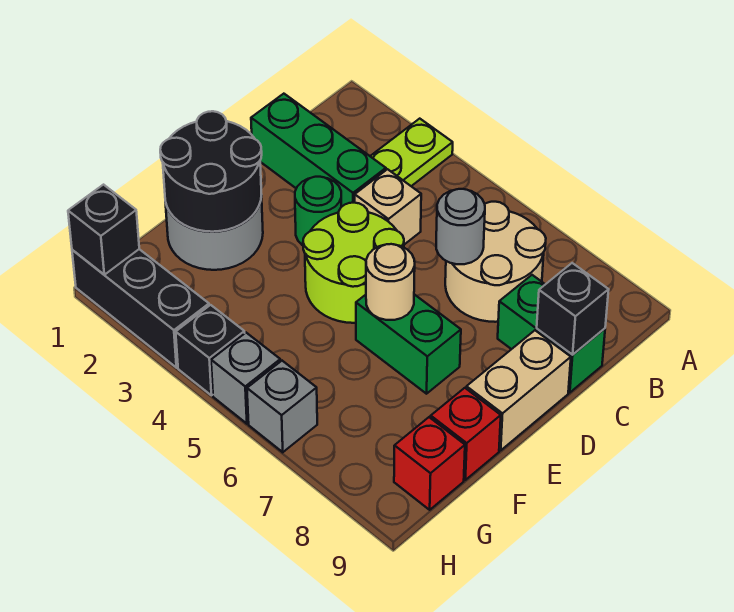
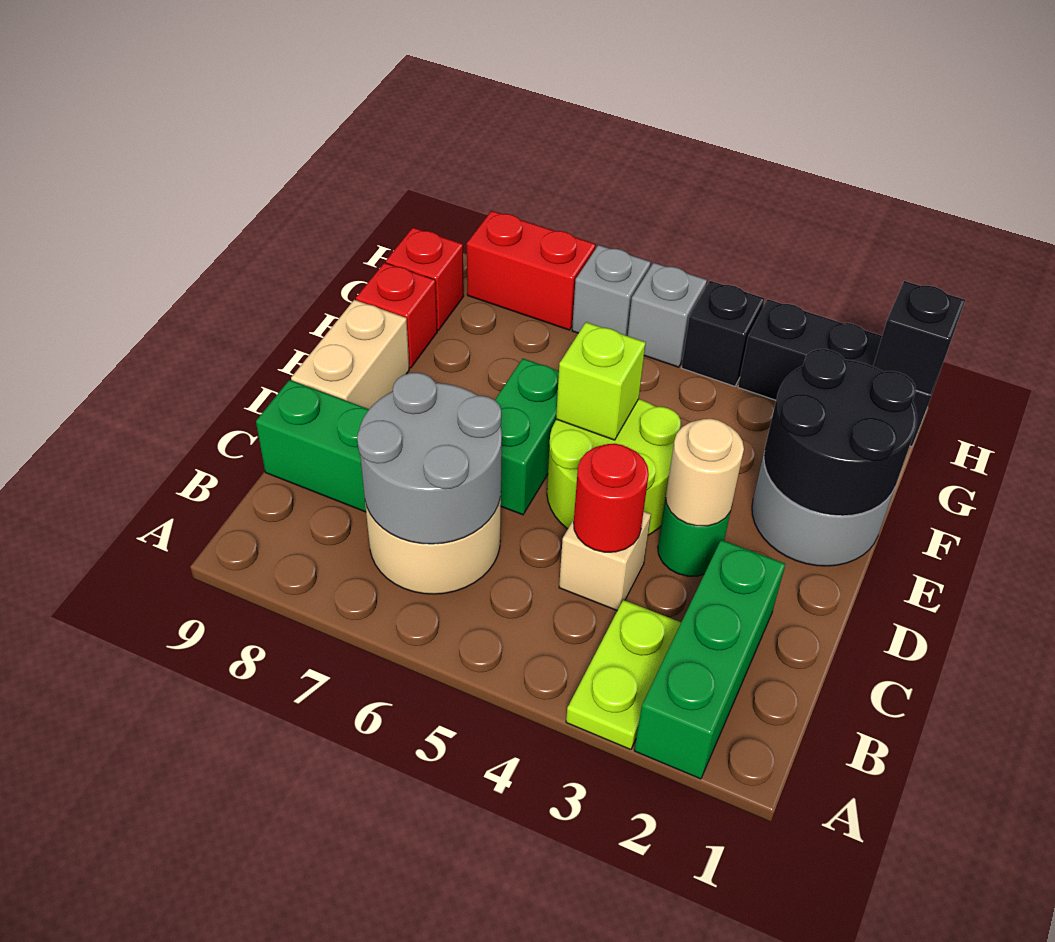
green brick C1:C3 level 1 -> green brick A2:C2 level 1
none -> red round brick C4 level 2
grey round brick C6 level 2 -> grey round brick B6:C7 level 2
black brick C9 level 2 -> none
none -> lime brick E5 level 2
green brick E6:E7 level 1 -> green brick D6:E6 level 1
tan round brick E6 level 2 -> tan round brick D3 level 2
none -> red brick H7:H8 level 1

